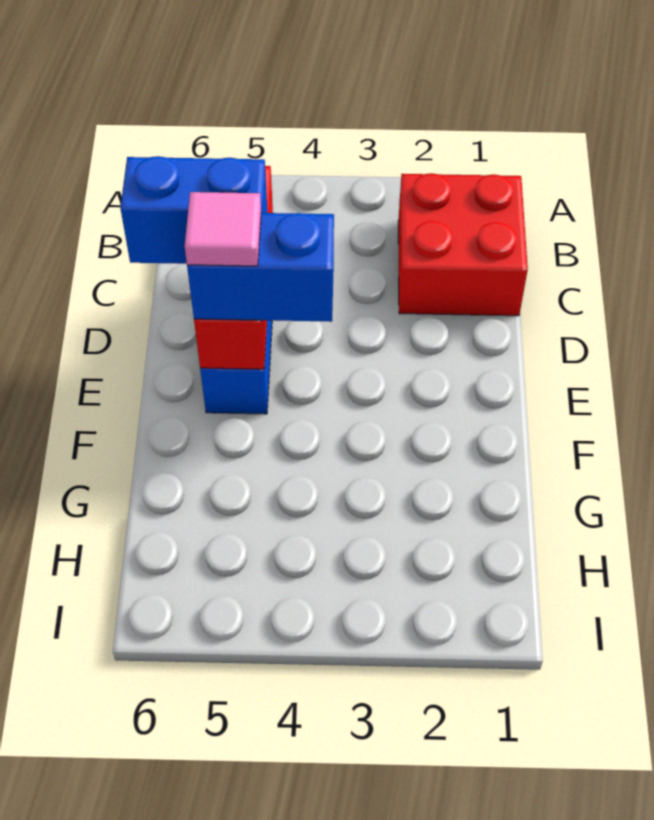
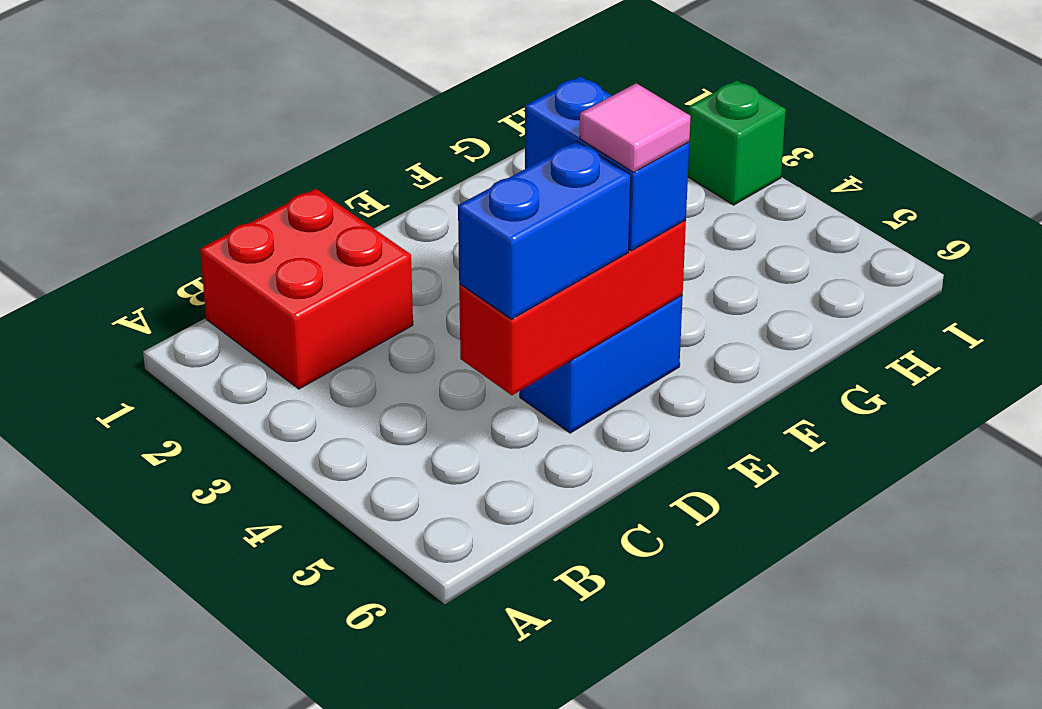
blue brick D5:D6 level 3 -> blue brick C5:D5 level 3
none -> green brick I3 level 1

